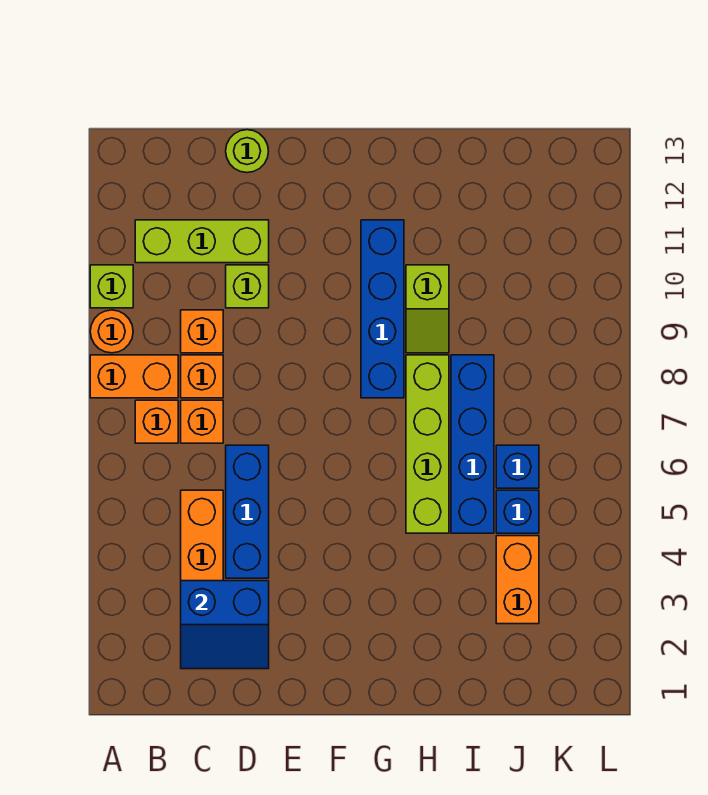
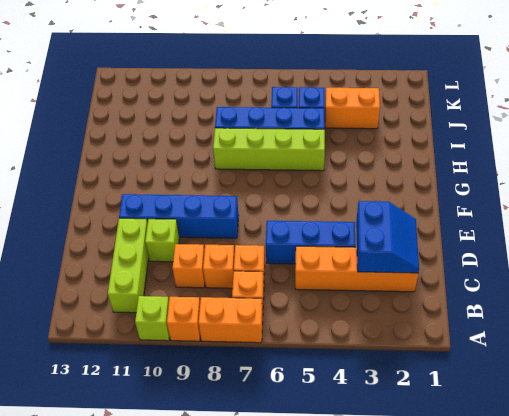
orange brick A8:B8 level 1 -> orange brick A7:A8 level 1
orange round brick A9 level 1 -> orange brick A9 level 1
lime round brick D13 level 1 -> none
blue brick G8:G11 level 1 -> blue brick E8:E11 level 1
lime slope H9:H10 level 1 top 10 -> none

